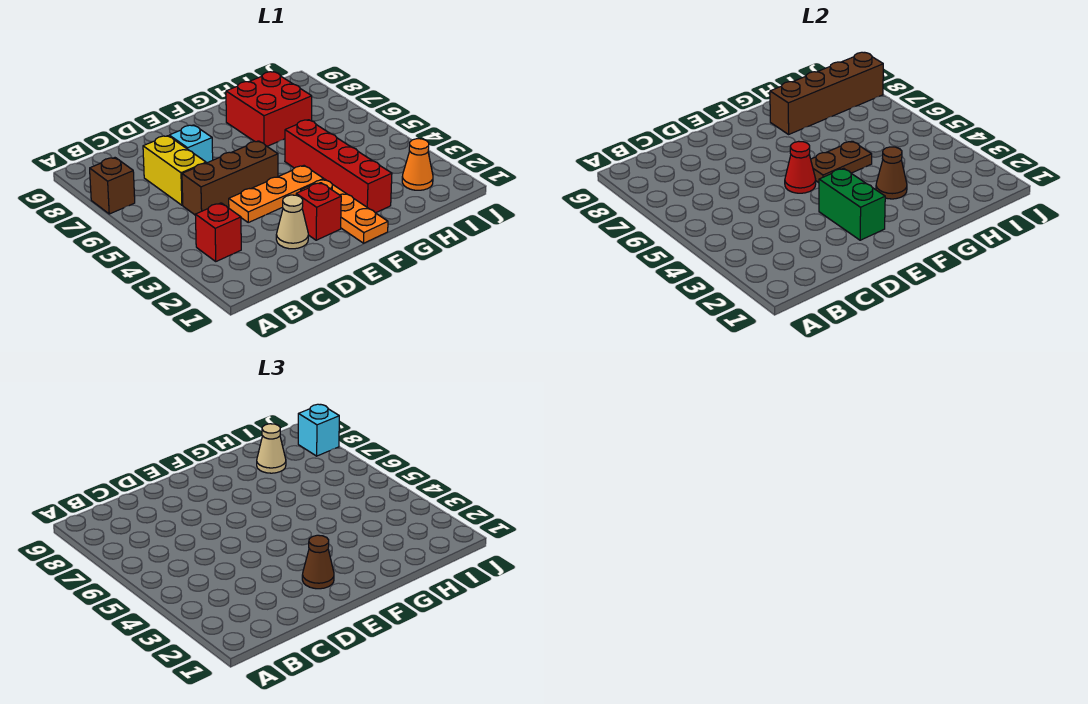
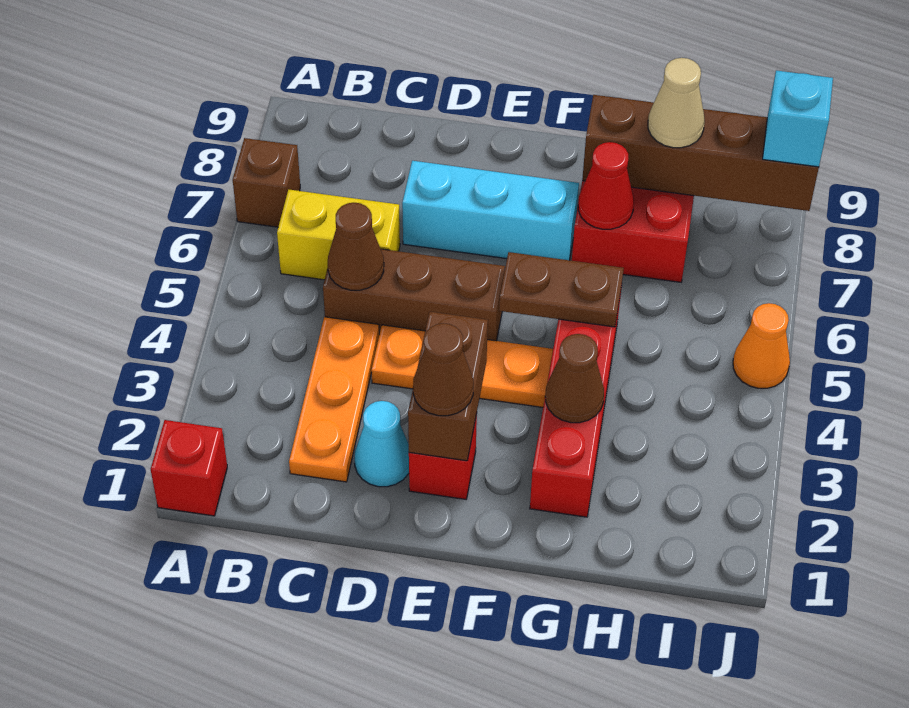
red brick B3 level 1 -> red brick A1 level 1
none -> brown cone C5 level 2
yellow brick C6:C7 level 1 -> yellow brick B6:C6 level 1
tan cone D2 level 1 -> cyan cone D2 level 1
cyan brick D7 level 1 -> cyan brick D7:F7 level 1
green brick E2:E3 level 2 -> brown brick E2:E3 level 2
red cone E5 level 2 -> red cone G7 level 2
orange plate F1:F3 level 1 -> orange plate C2:C4 level 1
orange cone I2 level 1 -> orange cone J5 level 1

